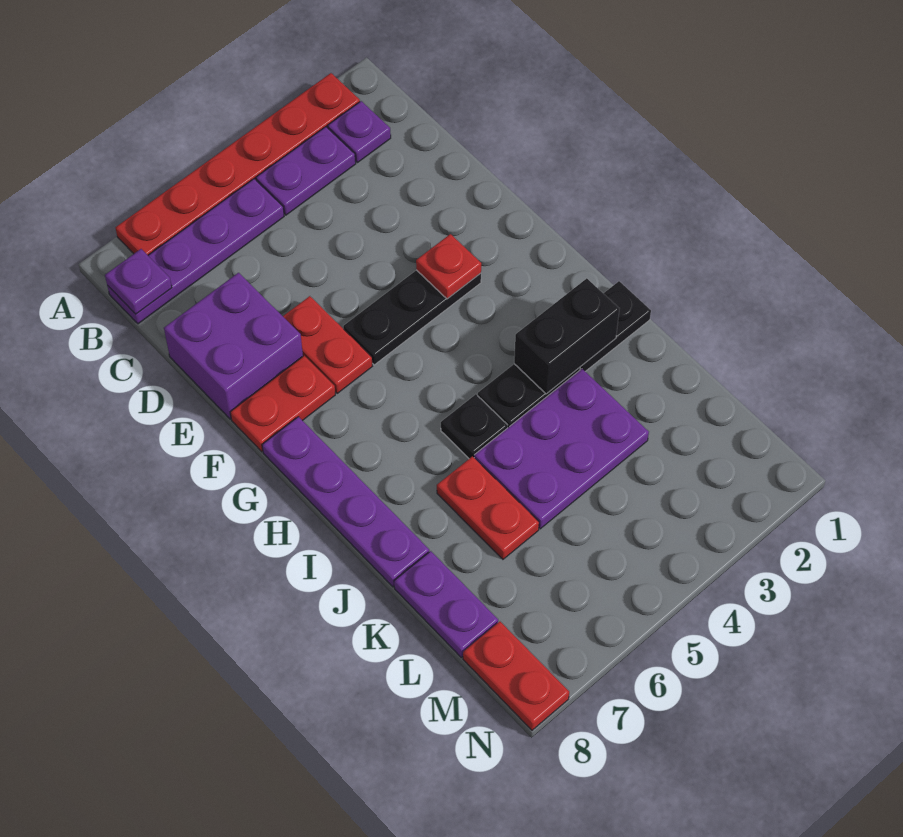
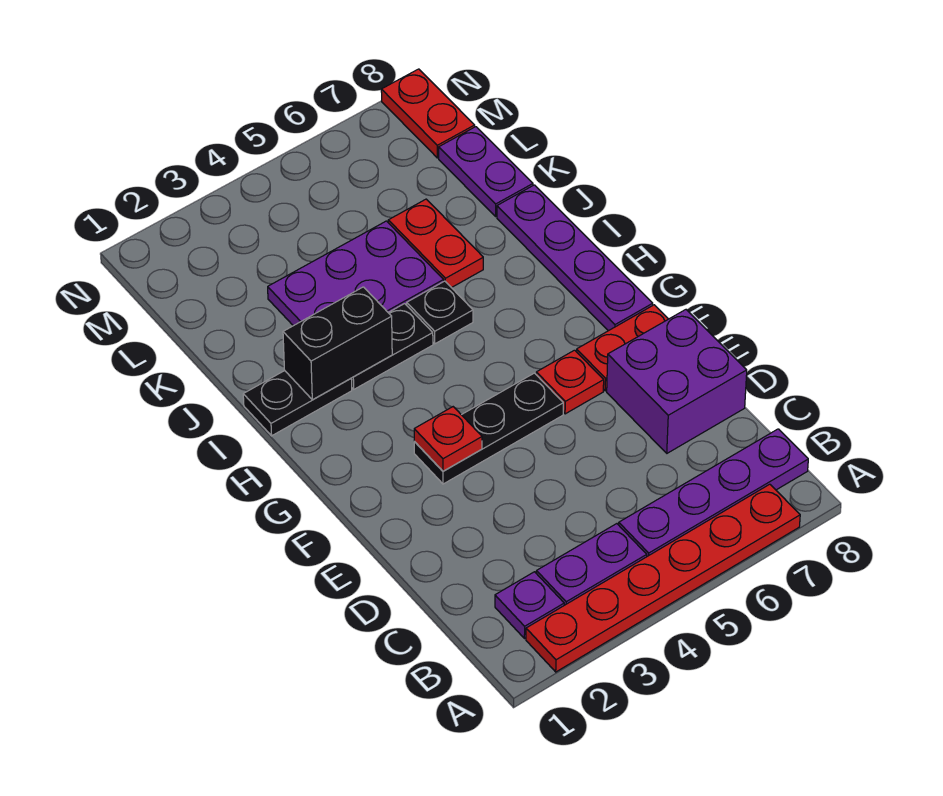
purple plate B8 level 2 -> none
red plate E6:F6 level 1 -> red plate F6 level 1

